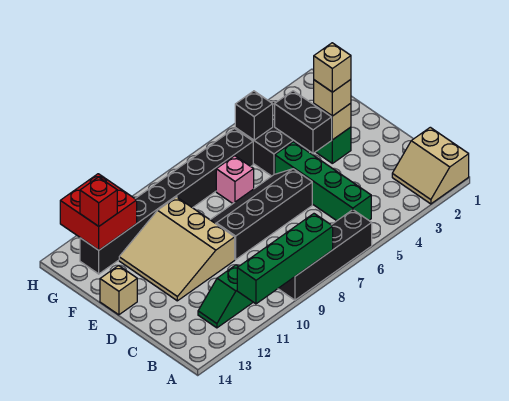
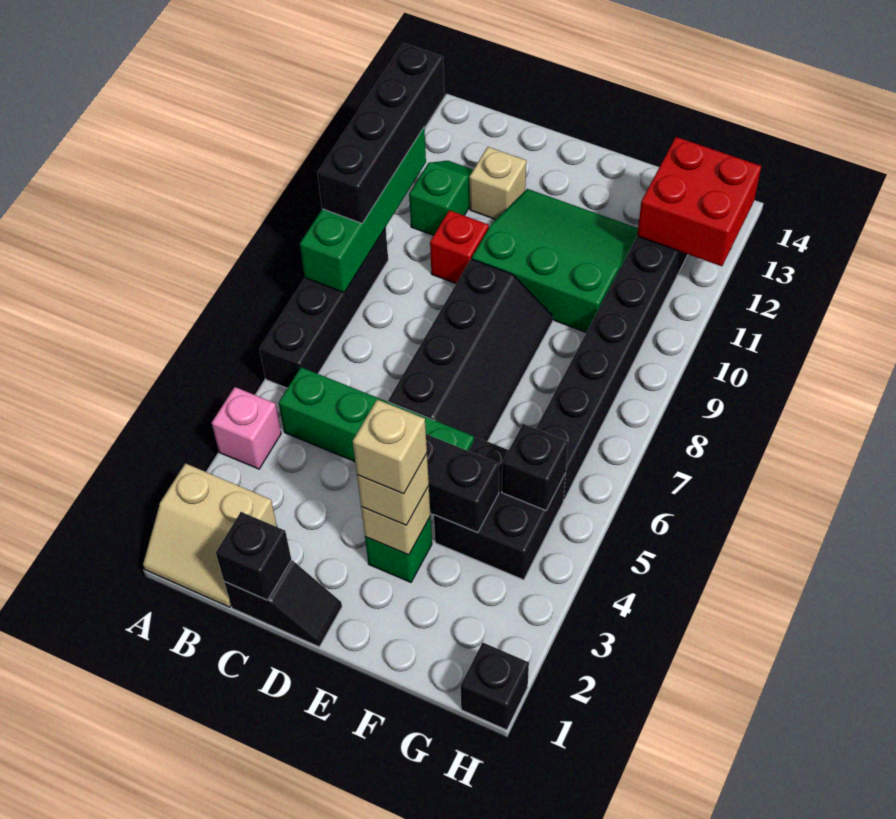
tan slope A1:B2 level 1 top 1 -> tan slope A1:B2 level 1 top 2
none -> black brick A9:A12 level 3
none -> black slope C1:D1 level 1 top C
none -> black brick C1 level 2
tan slope D10:F12 level 1 top 10 -> green slope D10:F12 level 1 top 10
tan brick E14 level 1 -> tan brick C12 level 1
pink brick F7 level 1 -> pink brick A4 level 1
red brick G13 level 3 -> red brick C10 level 1
none -> black brick H1 level 1

